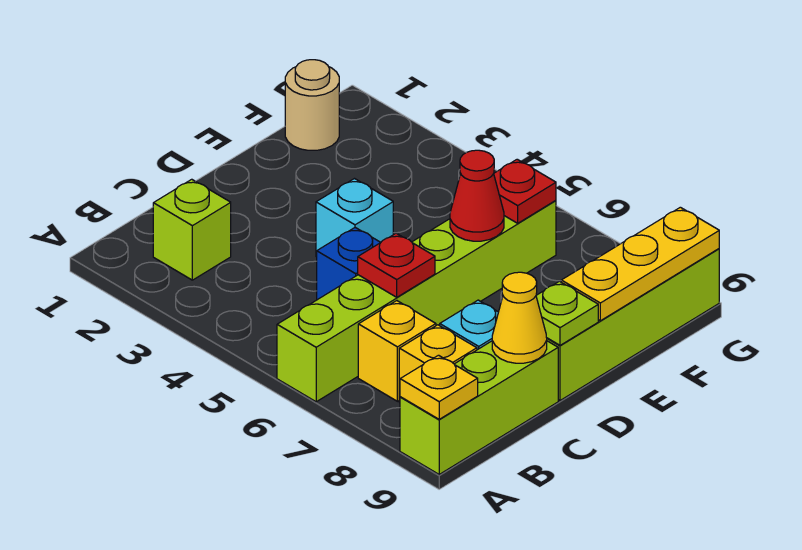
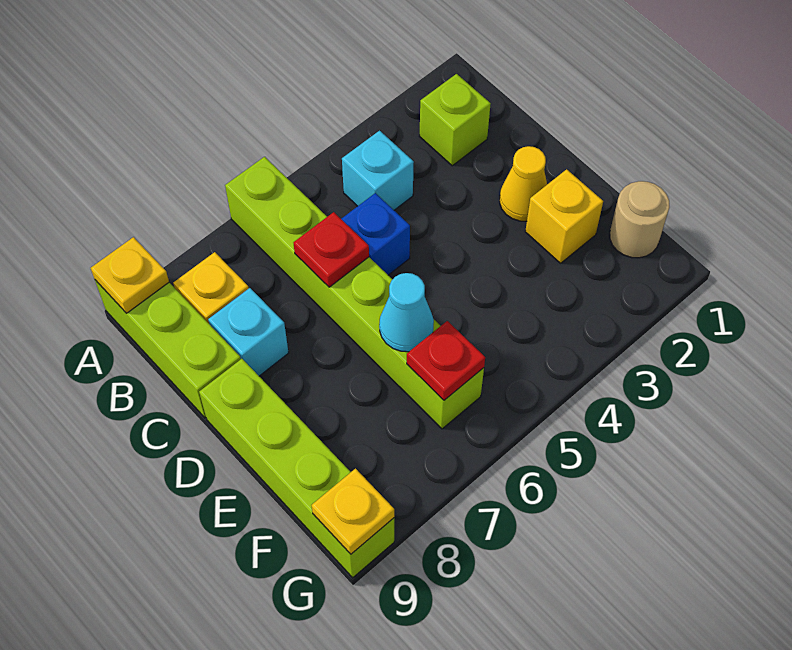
yellow brick B7 level 1 -> yellow brick E2 level 1
yellow cone C9 level 2 -> yellow cone D2 level 1
cyan brick D4 level 1 -> cyan brick B4 level 1
lime plate D9 level 2 -> none
red cone E6 level 2 -> cyan cone E6 level 2
yellow plate E9:G9 level 2 -> yellow plate G9 level 2

